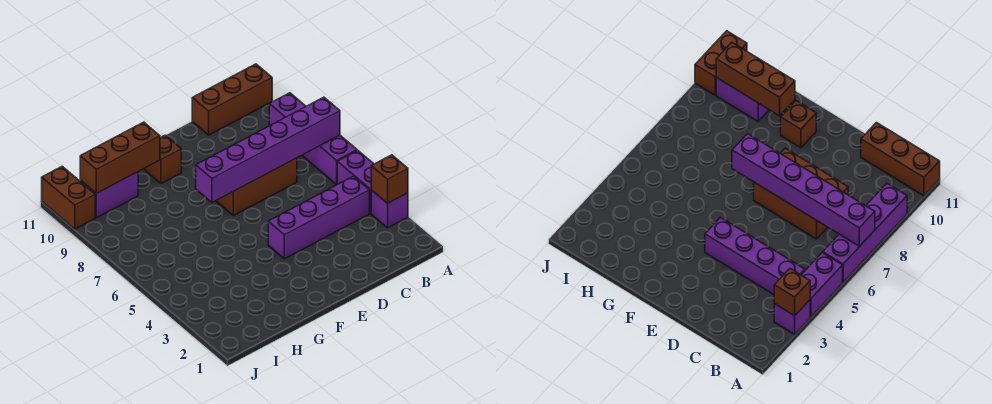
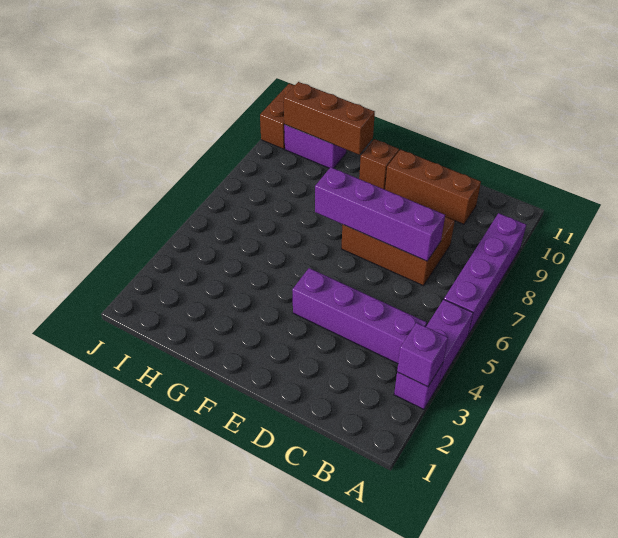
brown brick A3 level 2 -> purple brick A3 level 2
purple brick A7:F7 level 2 -> purple brick C7:F7 level 2
brown brick A11:C11 level 1 -> brown brick C10:E10 level 1

